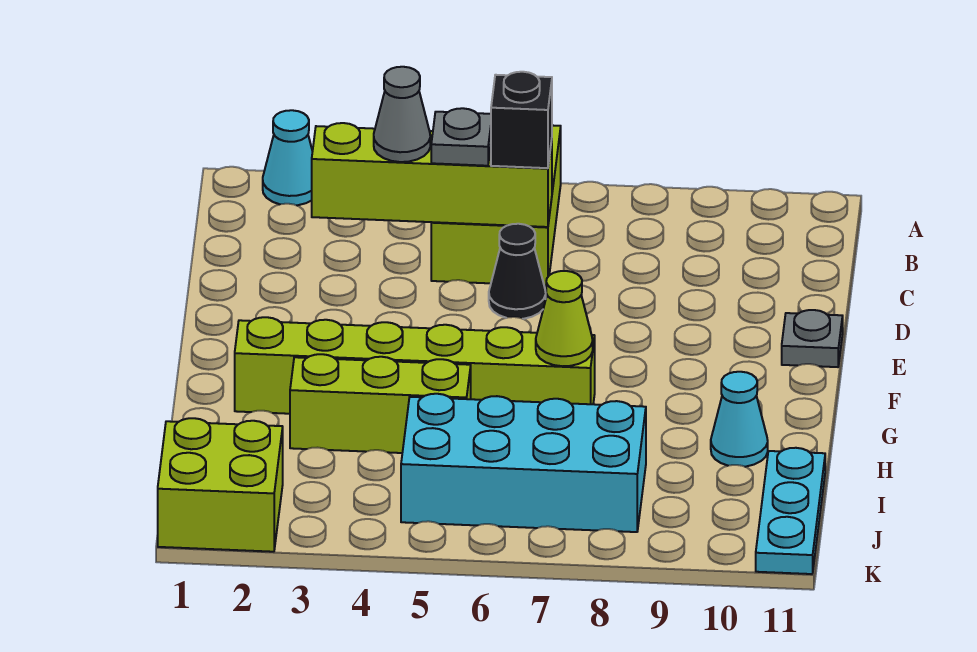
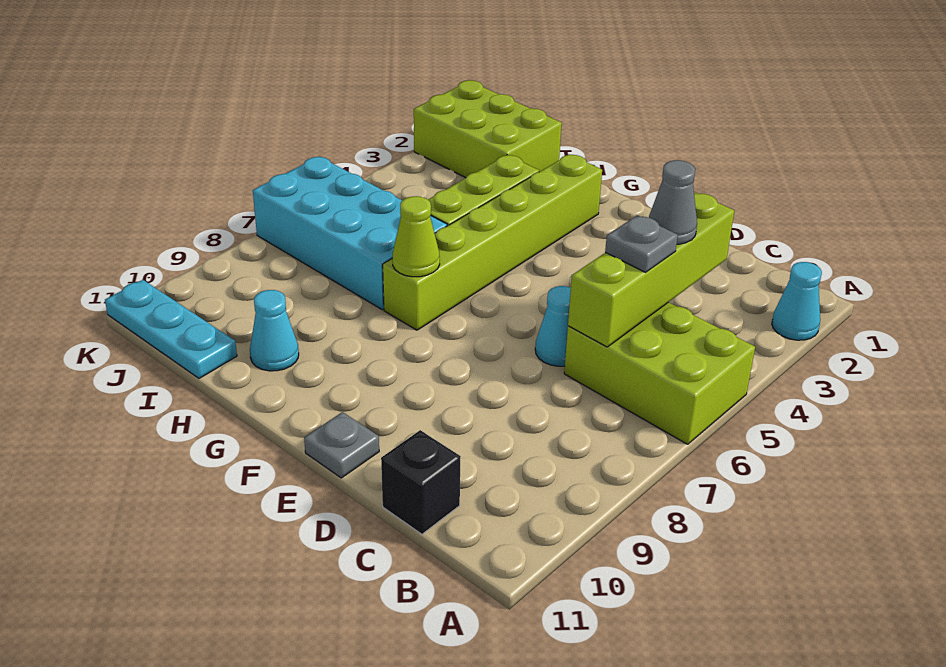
black brick C6 level 3 -> black brick C11 level 1
black cone D6 level 1 -> cyan cone D6 level 1
cyan brick I5:J8 level 1 -> cyan brick H6:K7 level 1
lime brick J1:K2 level 1 -> lime brick I1:K2 level 1

